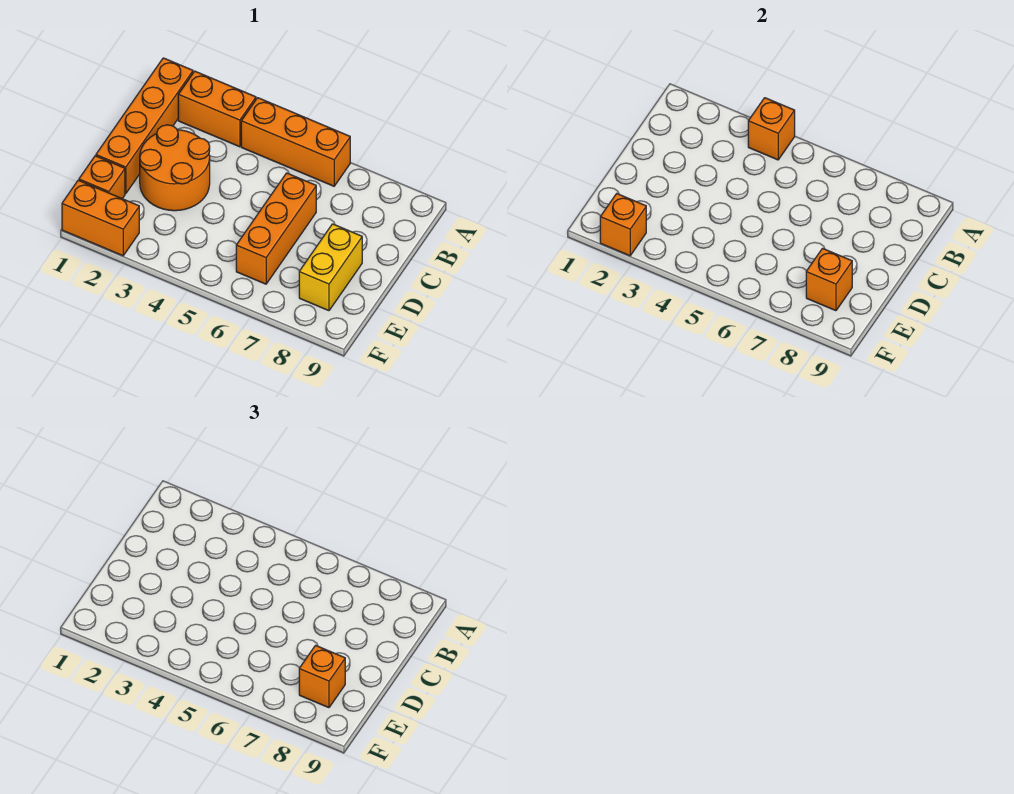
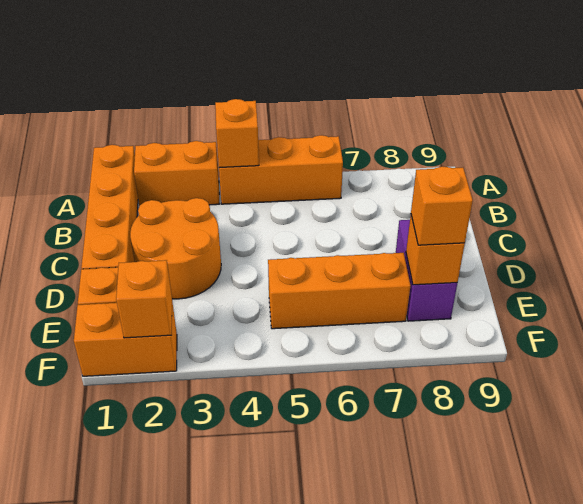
orange brick C6:E6 level 1 -> orange brick E5:E7 level 1
yellow brick D8:E8 level 1 -> purple brick D8:E8 level 1

